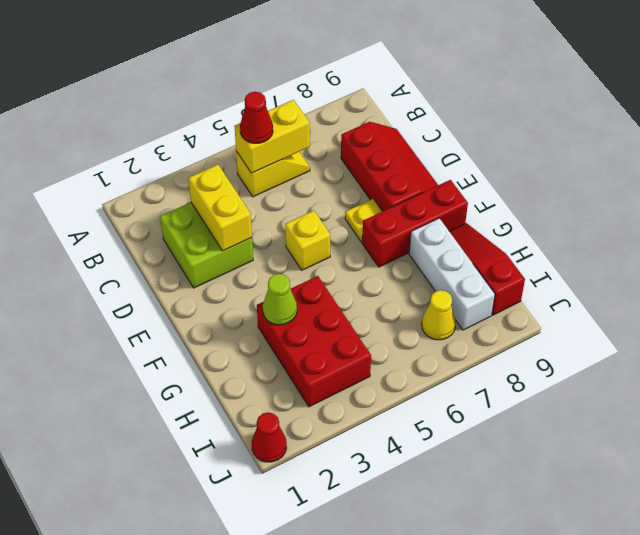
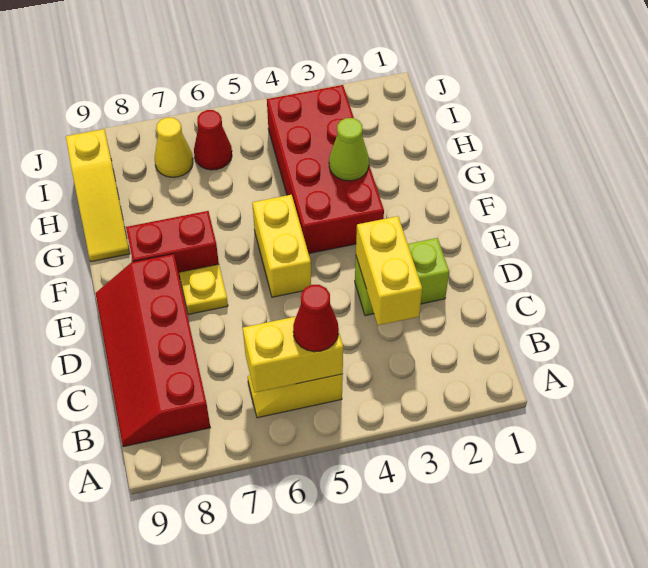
lime brick C2:D3 level 1 -> lime brick D2:D3 level 1
red slope C8:E9 level 1 top 8 -> red slope B8:E9 level 1 top 8
yellow brick E5 level 1 -> yellow brick E5:F5 level 1
red brick F7:F9 level 1 -> red brick F7:F8 level 1
red brick G3:I4 level 1 -> red brick F3:I4 level 1
white brick G8:I8 level 1 -> none
red slope G9:I9 level 1 top I -> yellow slope G9:I9 level 1 top I
red cone J1 level 1 -> red cone I6 level 1

